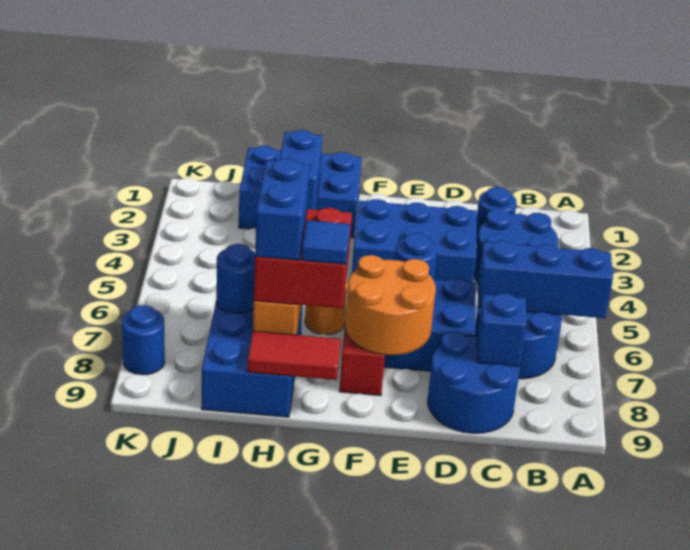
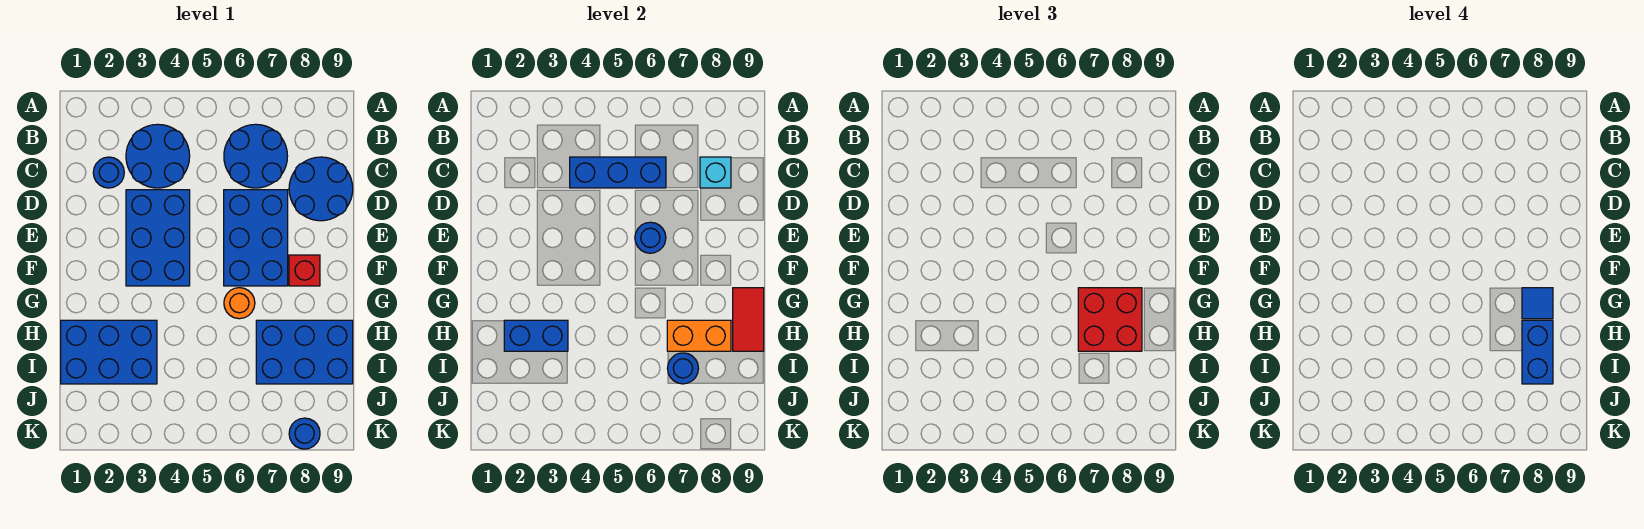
blue brick A6:C6 level 2 -> blue brick C4:C6 level 2
blue brick C8 level 2 -> cyan brick C8 level 2
orange round brick E7:F8 level 2 -> none
blue brick G1:I2 level 1 -> blue brick H1:I3 level 1
blue brick H7:H8 level 4 -> blue brick H8:I8 level 4

